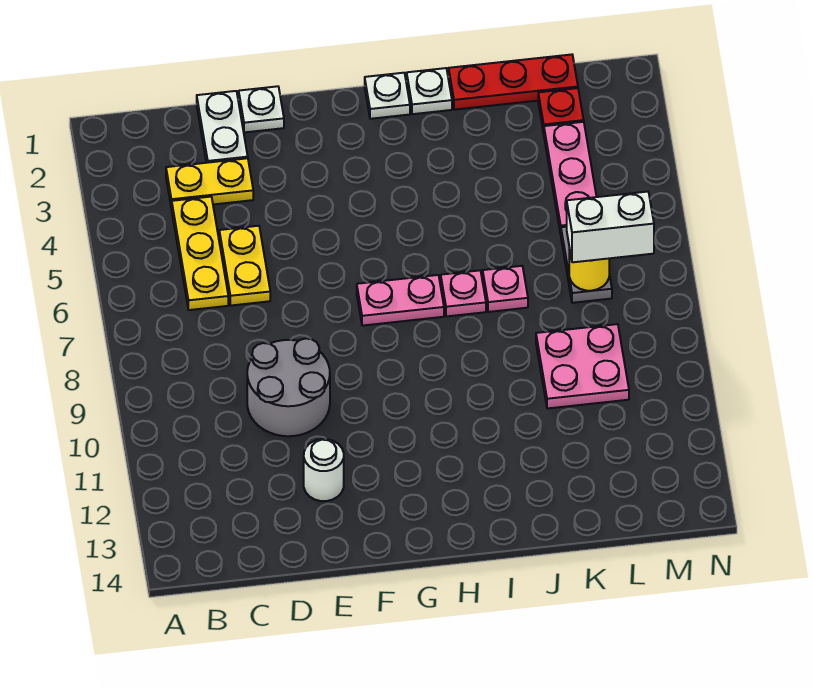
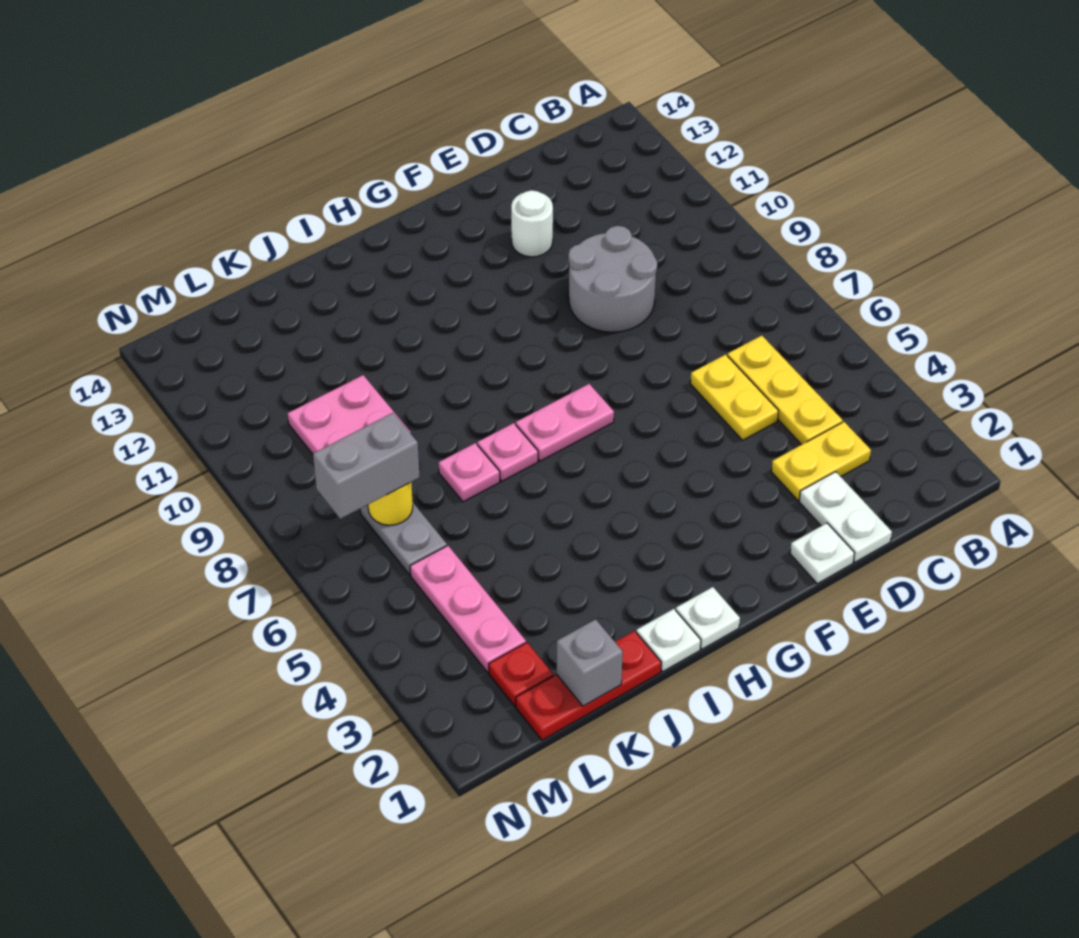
none -> grey brick K1 level 2
white brick L7:M7 level 3 -> grey brick L7:M7 level 3

